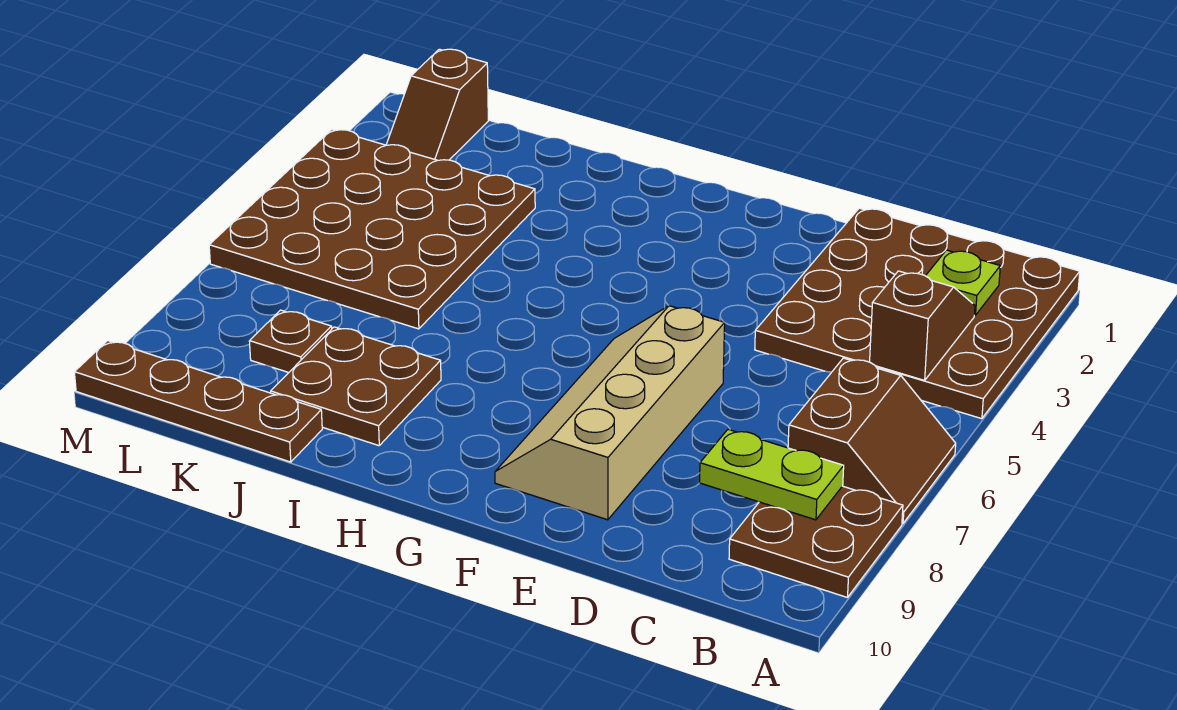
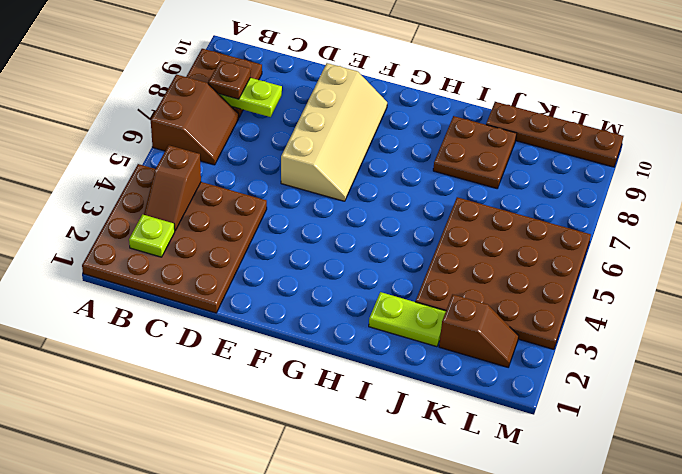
brown slope A6:B7 level 1 top B -> brown slope A6:B7 level 1 top A
none -> lime plate I2:J2 level 1
brown plate K8 level 1 -> brown plate B8 level 3
brown slope L1:L2 level 1 top 1 -> brown slope K2:L2 level 1 top K

